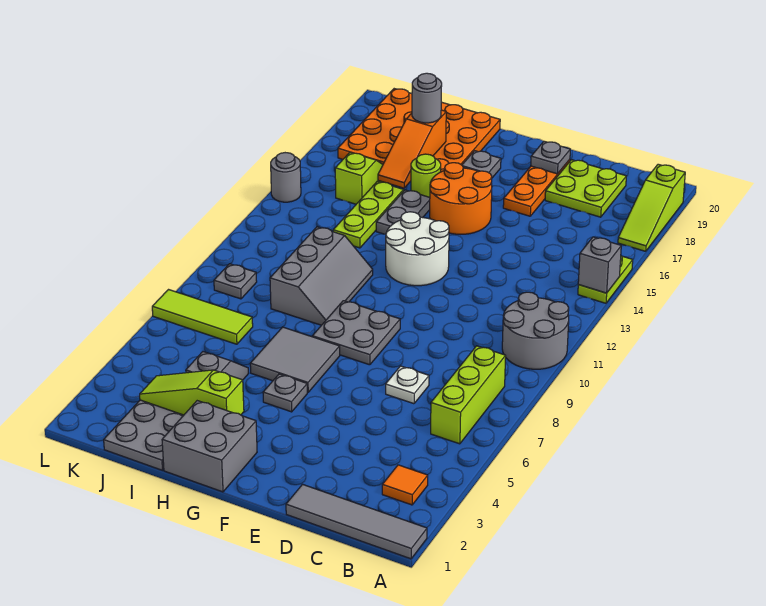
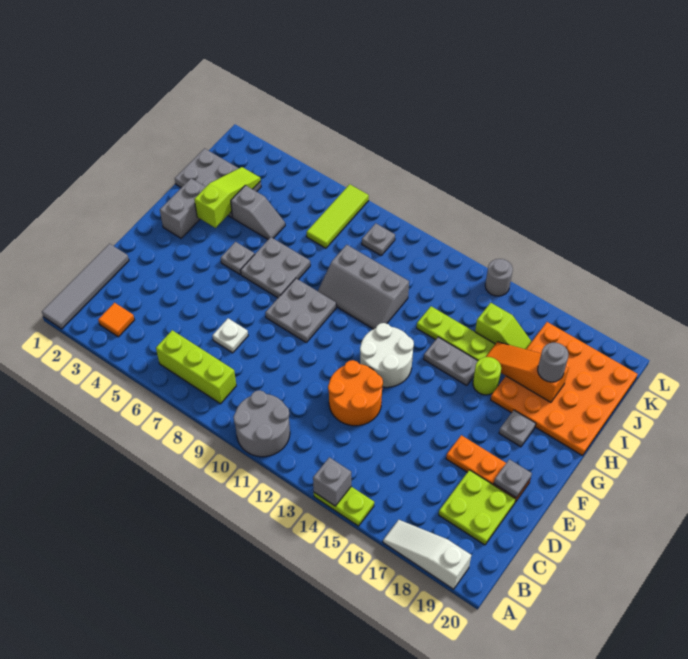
lime slope A17:A19 level 1 top 19 -> white slope A17:A19 level 1 top 19
orange round brick F15:G16 level 1 -> orange round brick D12:E13 level 1
grey brick G1:H2 level 1 -> grey brick G2:H2 level 1
grey tile G6:H7 level 1 -> grey plate G6:H7 level 1

